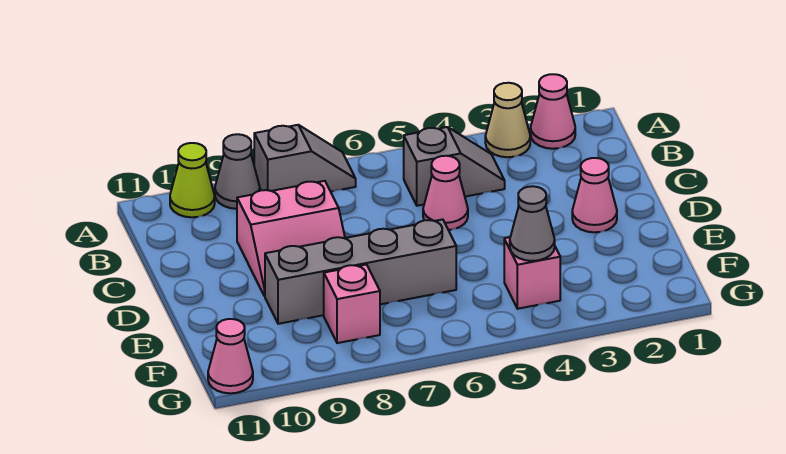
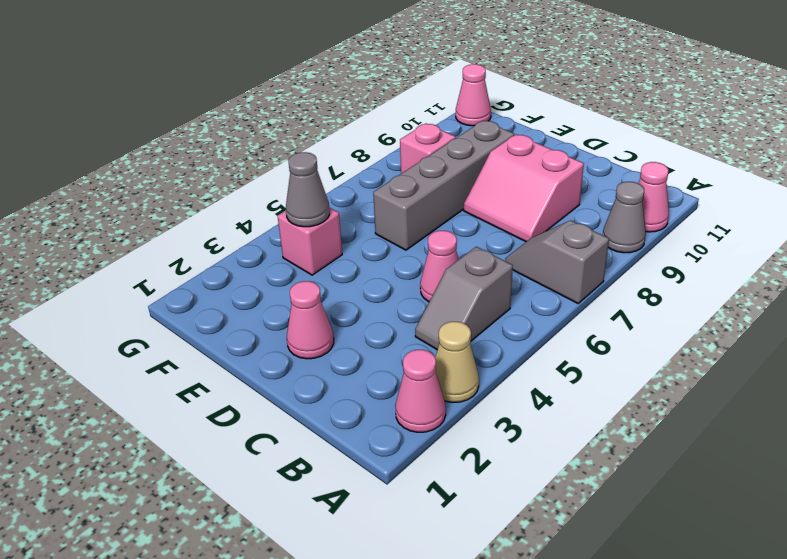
grey slope A7:A8 level 1 top 8 -> grey slope A7:B7 level 1 top A
lime cone A10 level 1 -> pink cone A10 level 1
pink slope C8:D9 level 1 top C -> pink slope C8:D9 level 1 top 9

